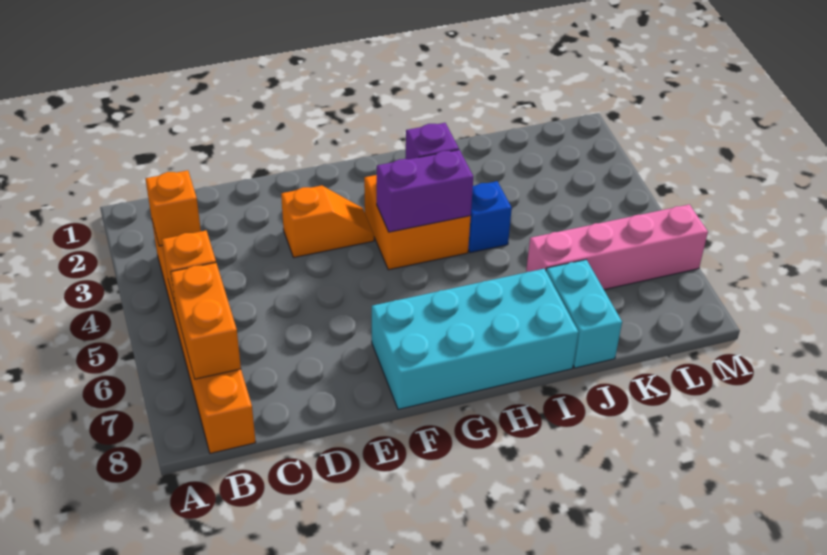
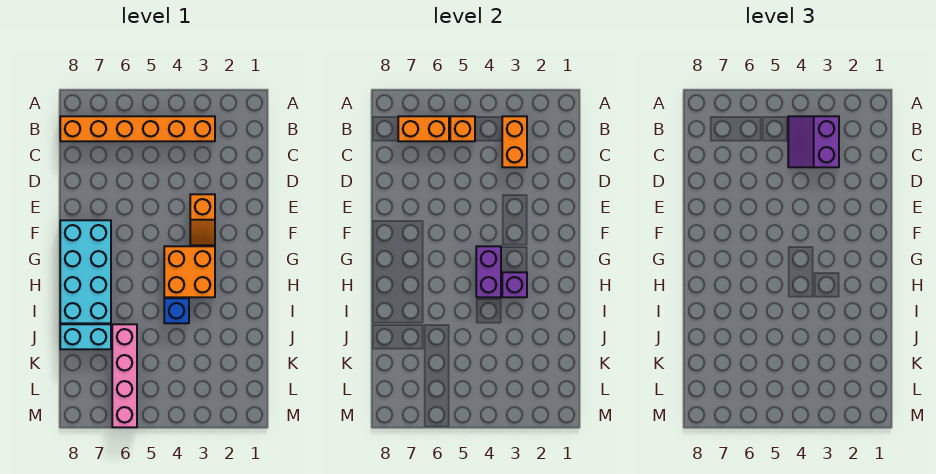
orange brick B3 level 2 -> orange brick B3:C3 level 2
none -> purple slope B3:C4 level 3 top 3

